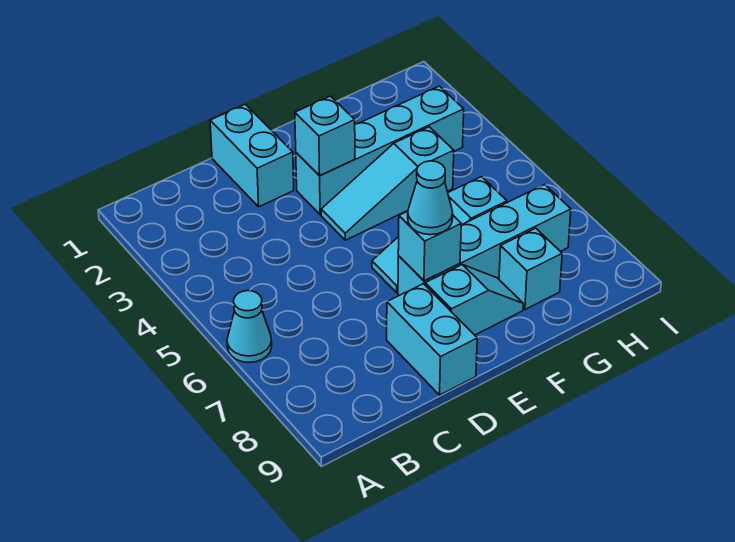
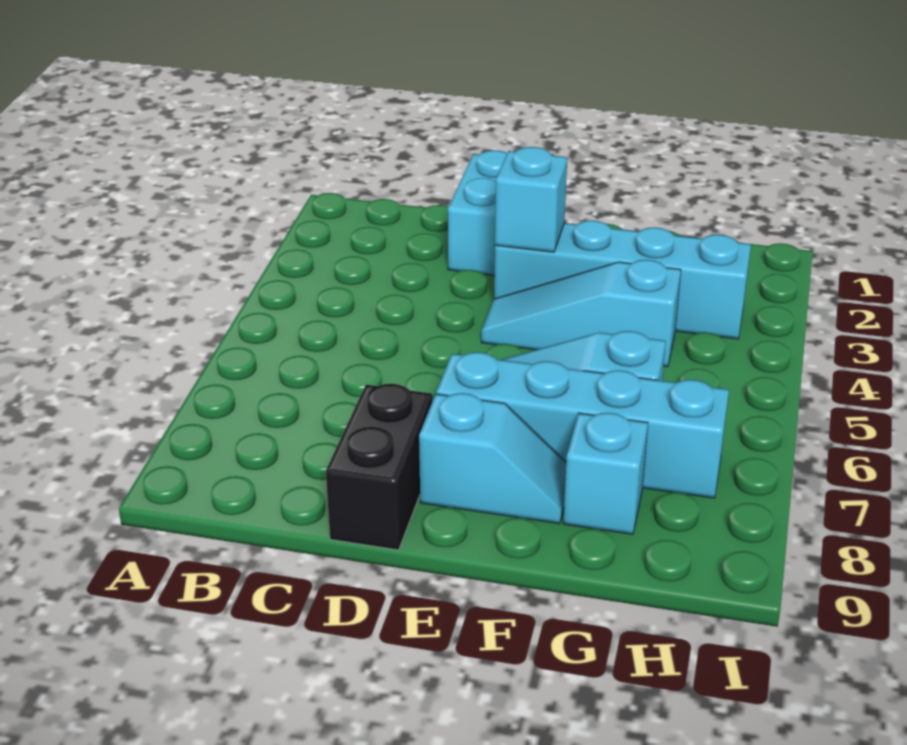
cyan cone A6 level 1 -> none
cyan brick D8:D9 level 1 -> black brick D8:D9 level 1
cyan brick E7 level 2 -> none
cyan cone E7 level 3 -> none

